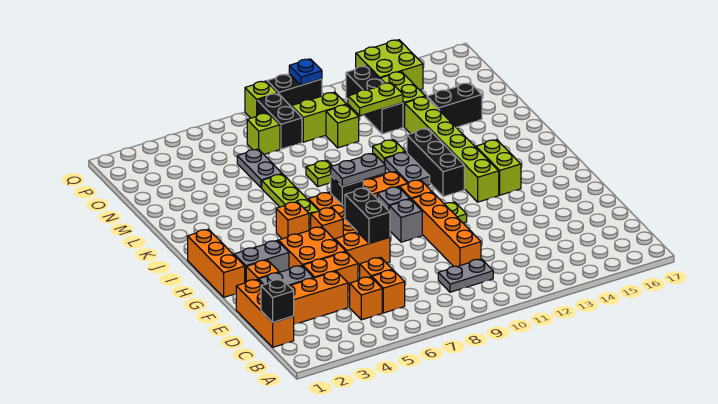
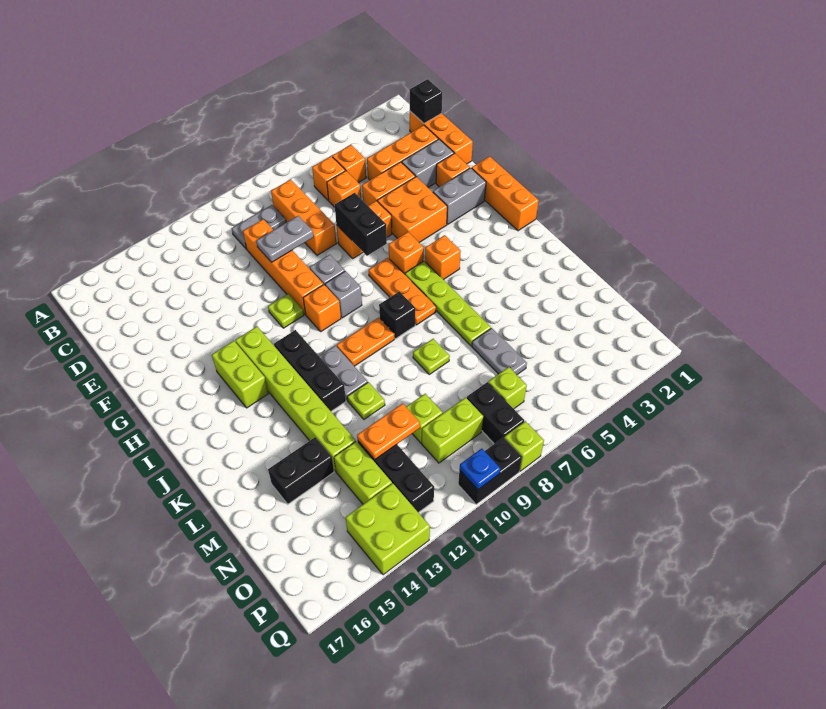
none -> orange brick C8:E8 level 1
grey plate J8:J9 level 2 -> grey plate E9:E10 level 2
lime plate N11:N12 level 2 -> orange plate N11:N12 level 2

